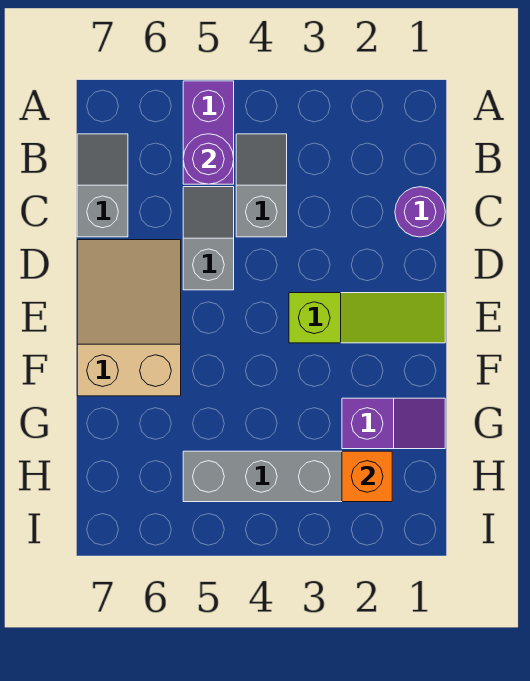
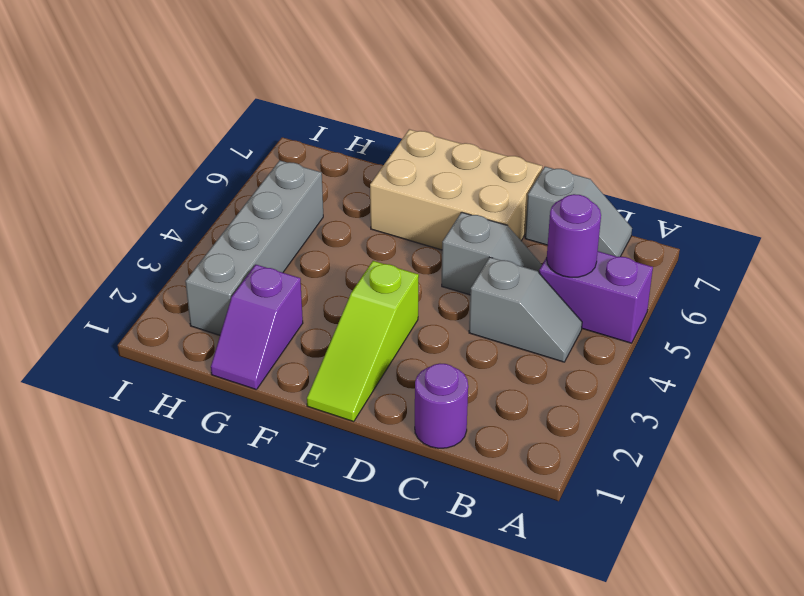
tan slope D6:F7 level 1 top F -> tan brick D6:F7 level 1
orange brick H2 level 2 -> none

